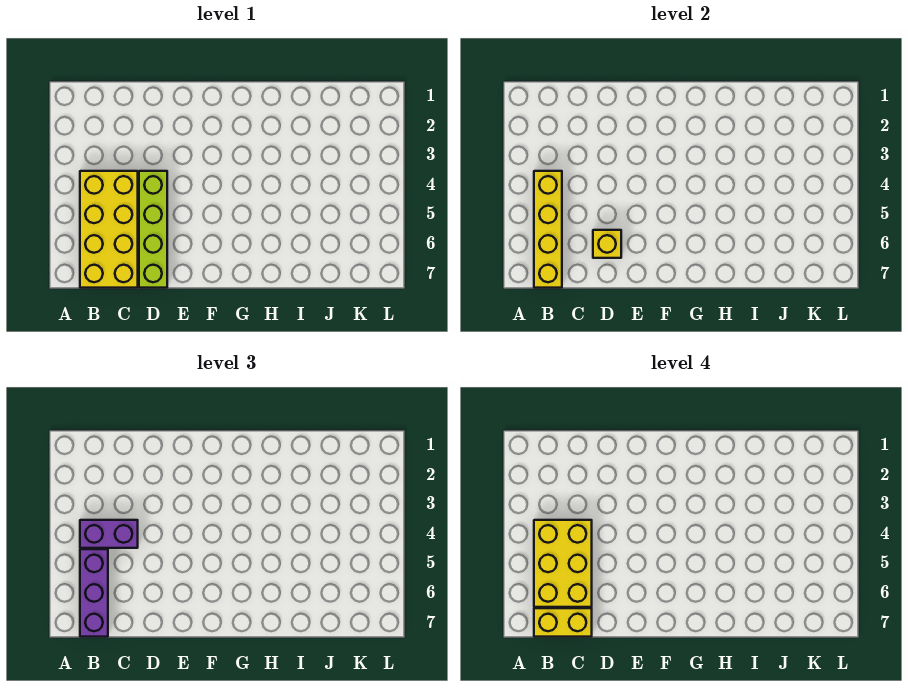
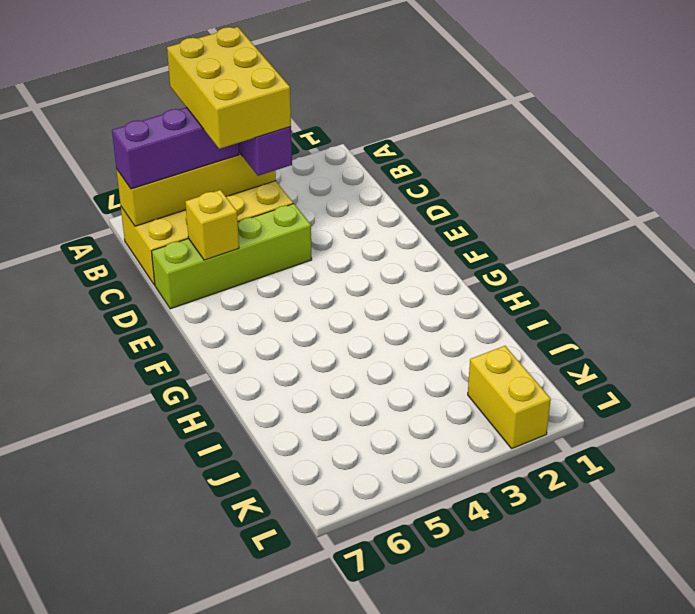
yellow brick B4:C6 level 4 -> yellow brick A4:C5 level 4
yellow brick B7:C7 level 4 -> yellow brick K2:L2 level 1

